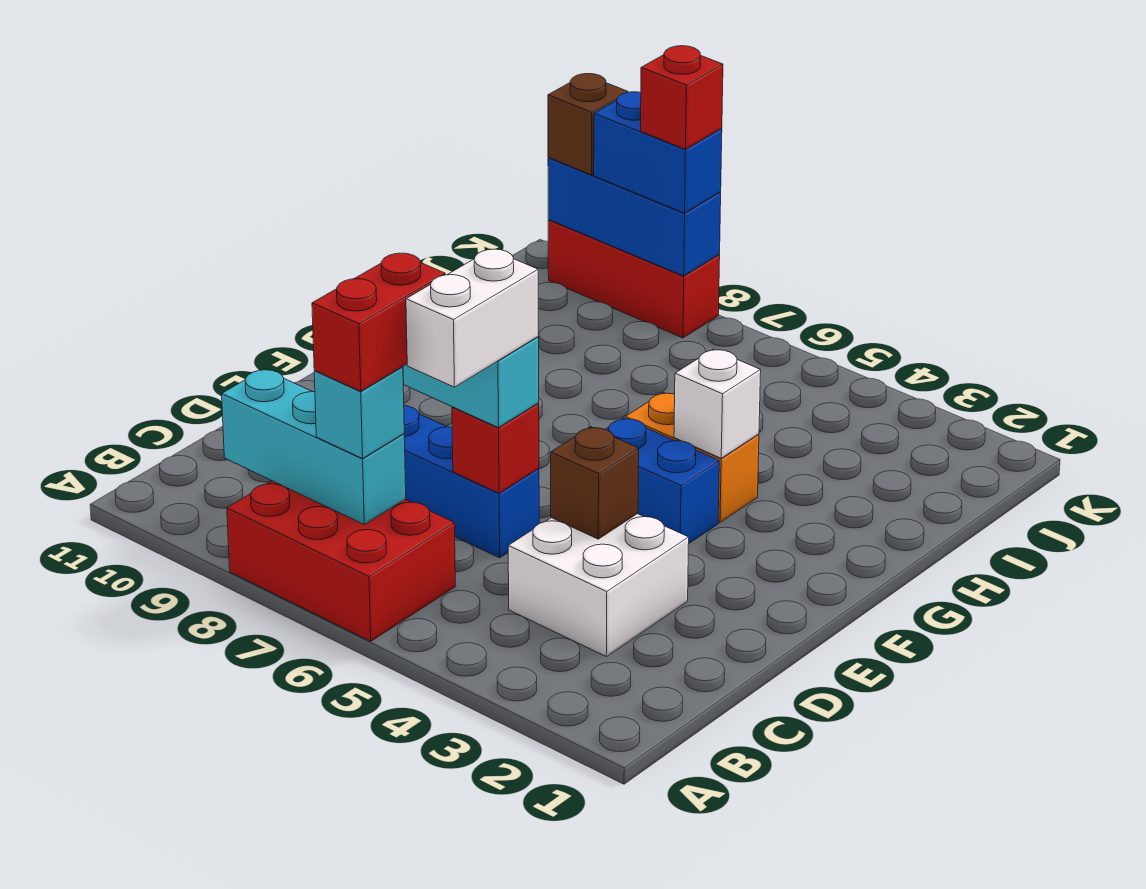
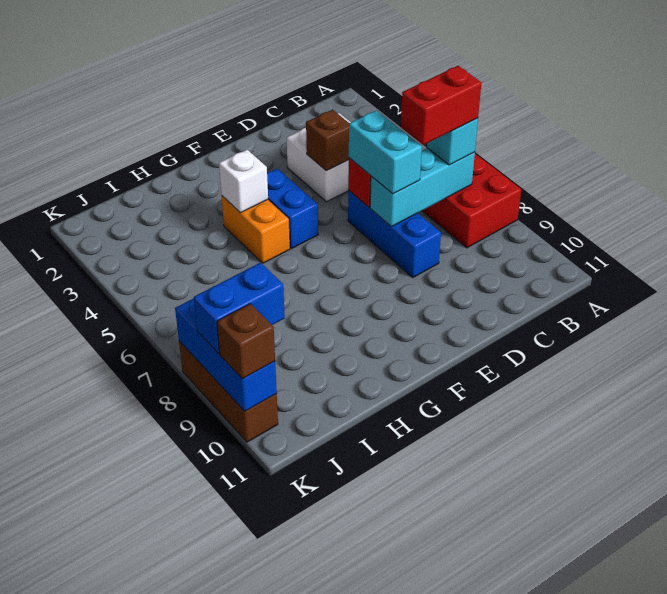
cyan brick B7:B9 level 2 -> cyan brick B7:D7 level 2
white brick C6:D6 level 4 -> none
red brick K8:K10 level 1 -> brown brick K8:K10 level 1
blue brick K8:K9 level 3 -> blue brick J9:K9 level 3
red brick K8 level 4 -> none

